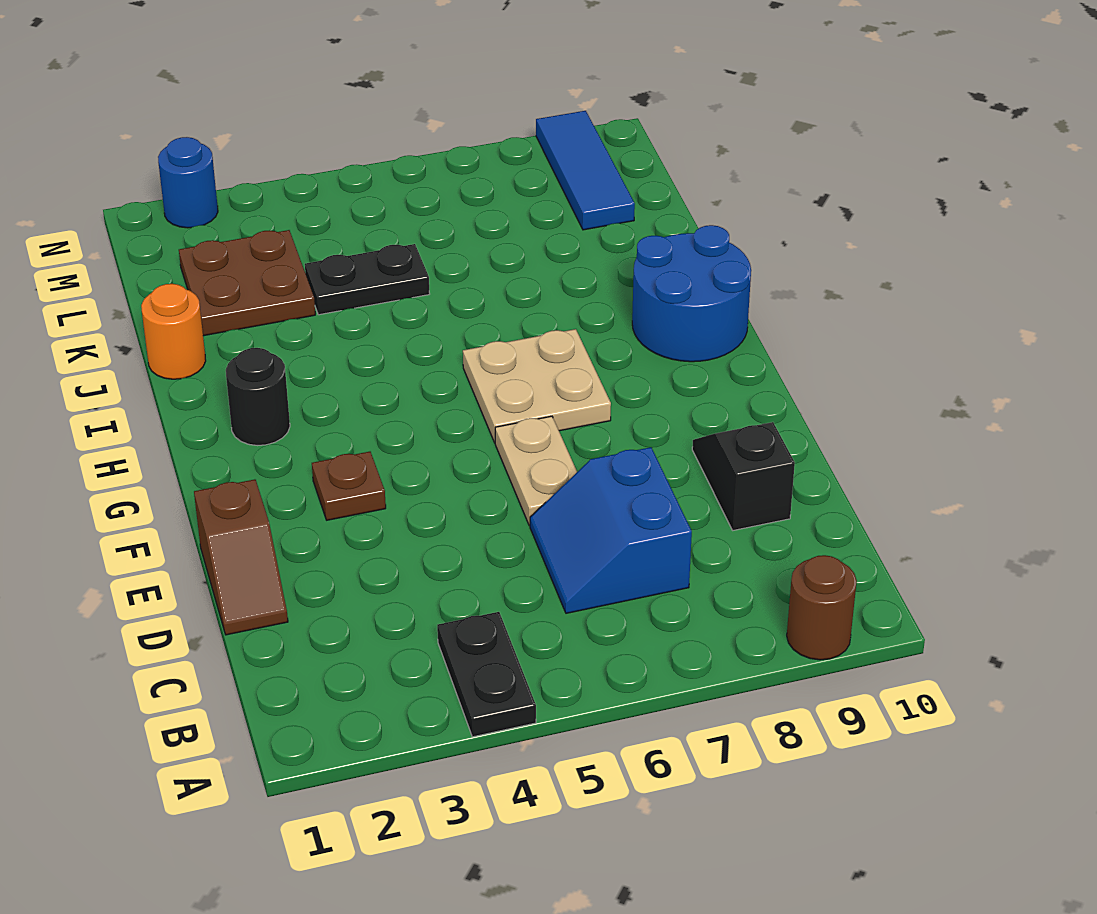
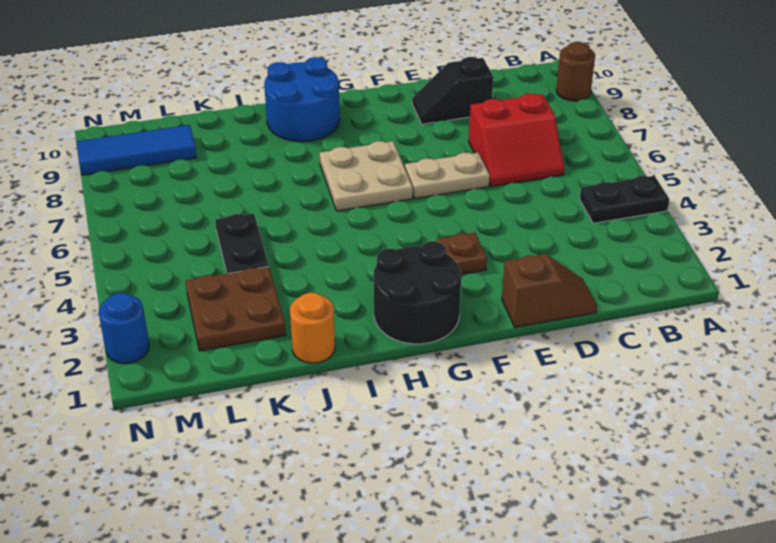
blue slope C6:D7 level 1 top 7 -> red slope C6:D7 level 1 top 7
black round brick H2 level 1 -> black round brick G1:H2 level 1

